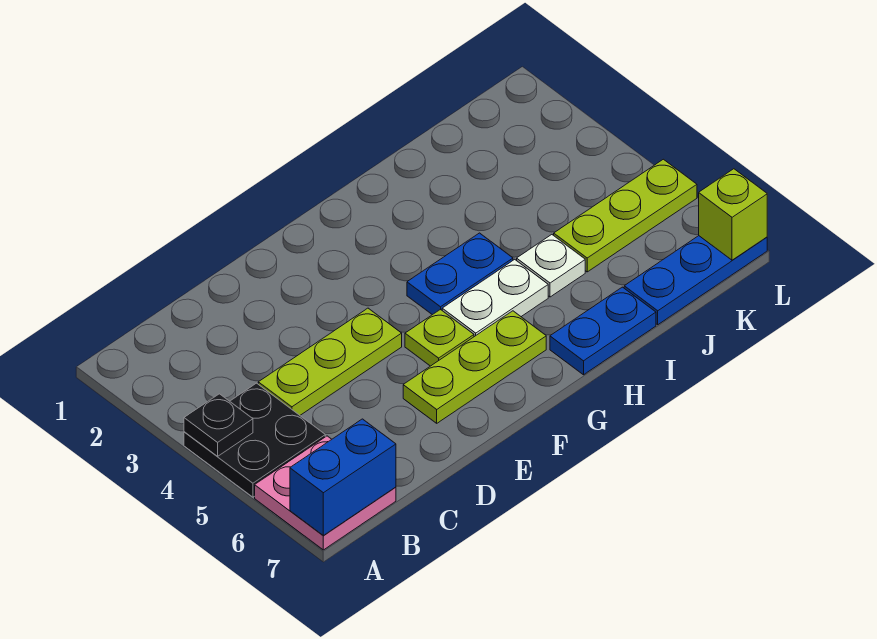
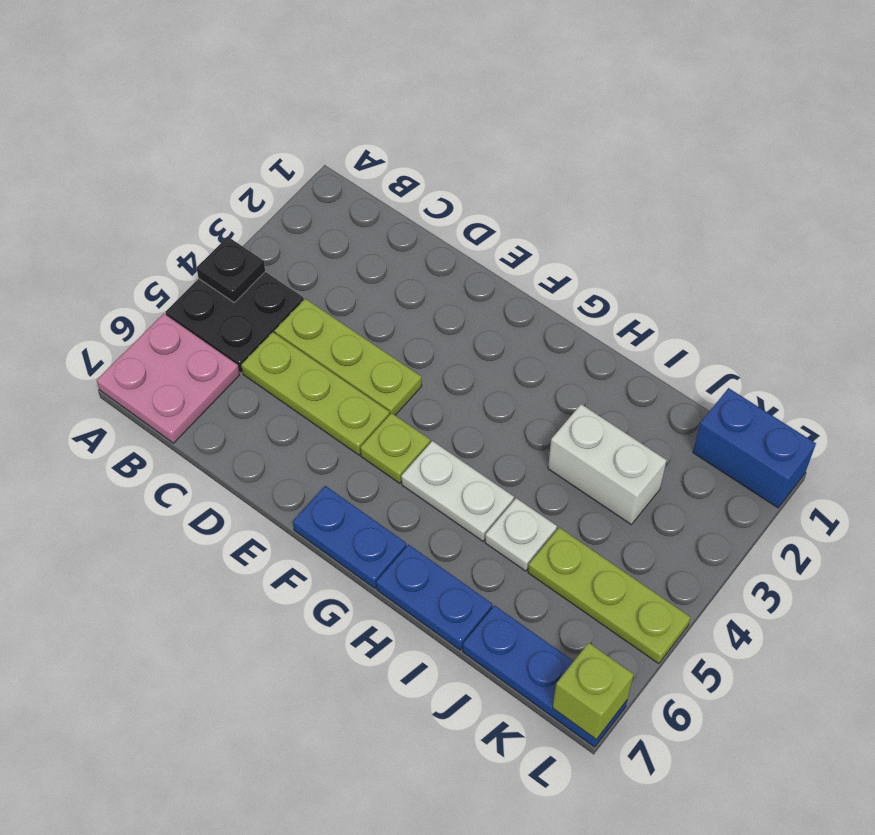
blue brick A7:B7 level 2 -> blue brick K1:L1 level 1
lime plate E6:G6 level 1 -> lime plate C5:E5 level 1
blue plate G4:H4 level 1 -> blue plate F7:G7 level 1
none -> white brick I3:J3 level 1

